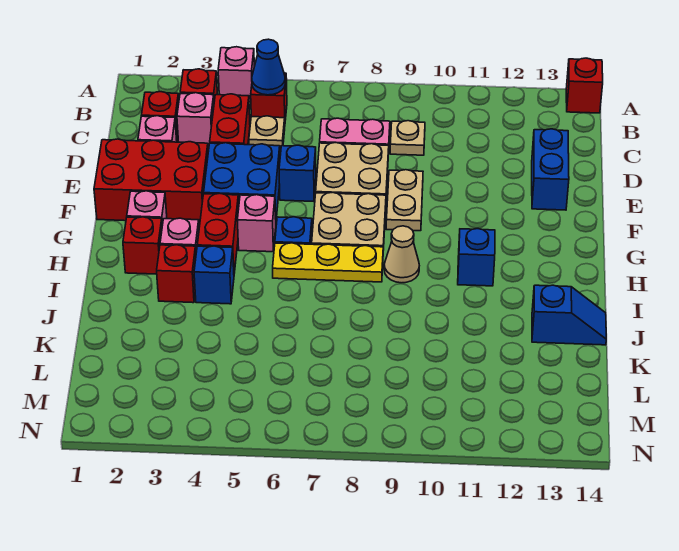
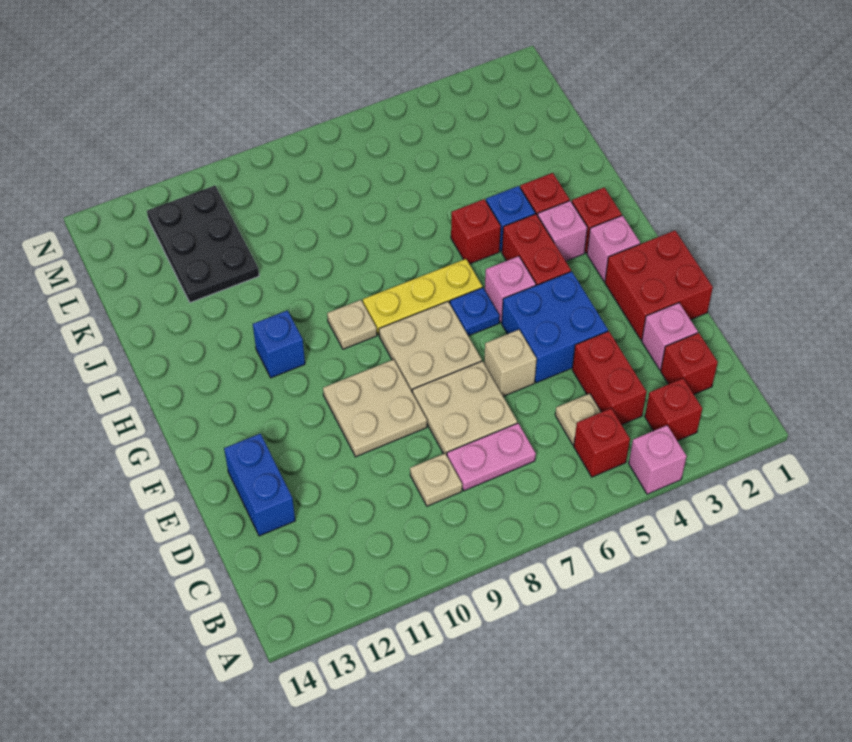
red brick A14 level 1 -> red brick I5 level 1
blue cone B5 level 2 -> none
pink brick C3 level 1 -> none
red brick E1:F3 level 1 -> red brick E1:F2 level 1
blue brick E6 level 1 -> tan brick E6 level 1
tan plate E9:F9 level 1 -> tan plate E9:F10 level 1
tan cone H9 level 1 -> tan plate H9 level 1
blue slope J13:J14 level 1 top 13 -> none
none -> black plate K11:M12 level 1

